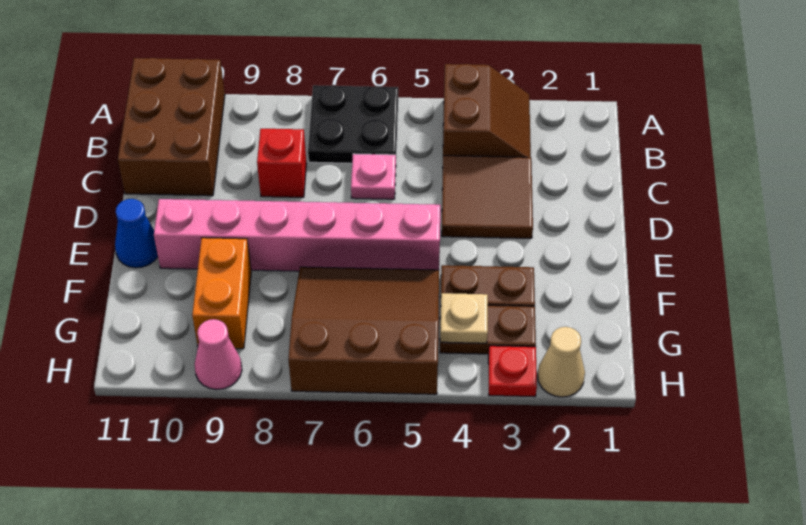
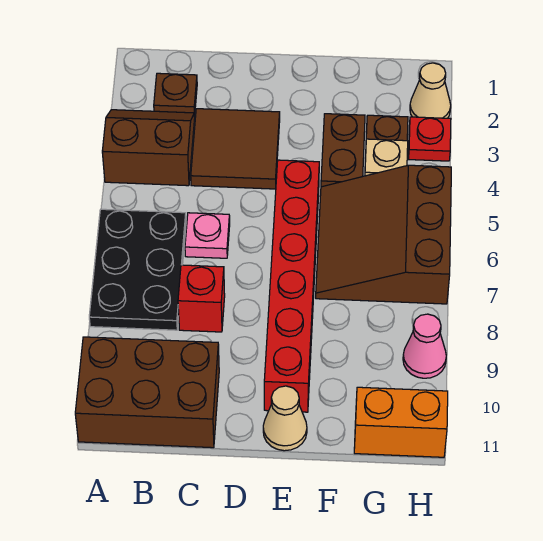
black plate A6:B7 level 1 -> black plate A6:B8 level 1
none -> brown plate B2 level 1
pink brick E5:E10 level 1 -> red brick E5:E10 level 1
blue cone E11 level 1 -> tan cone E11 level 1
orange brick F9:G9 level 1 -> orange brick G11:H11 level 1

